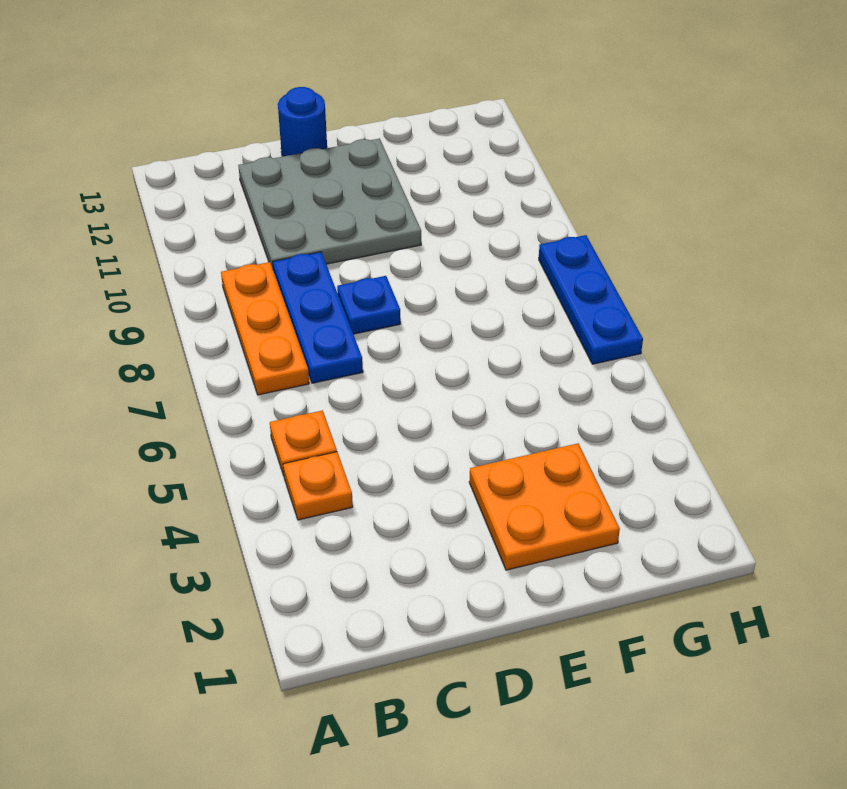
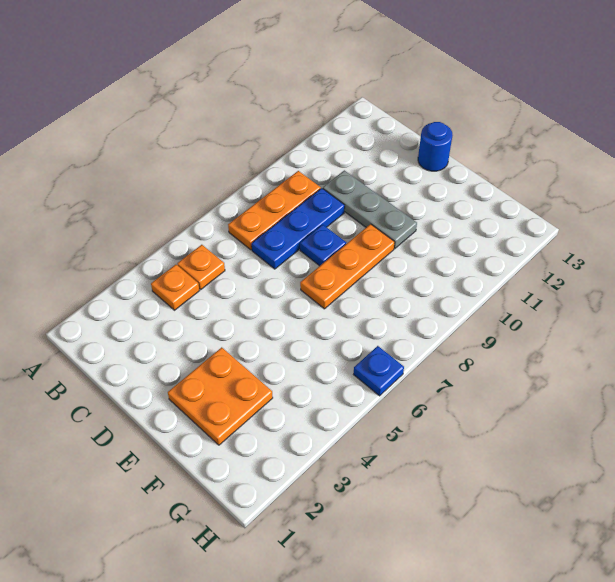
grey plate C10:E12 level 1 -> grey plate C10:E10 level 1
none -> orange plate E7:E9 level 1
blue plate H6:H8 level 1 -> blue plate H6 level 1

